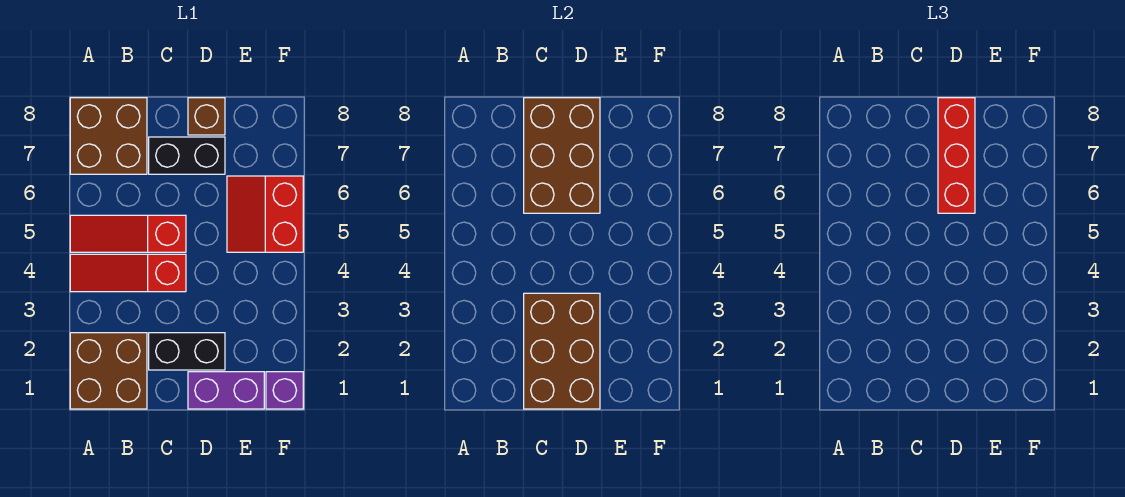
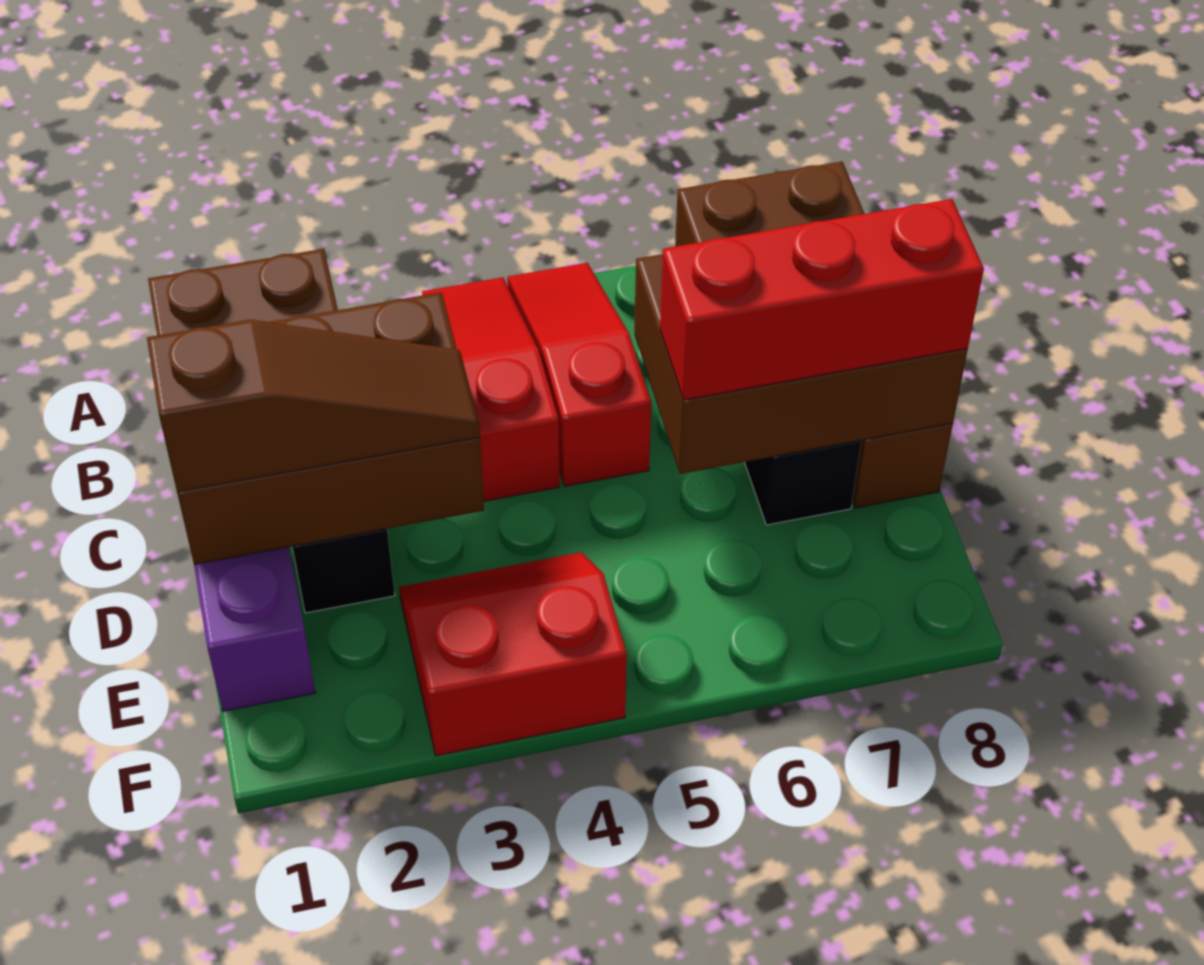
none -> brown slope D1:D3 level 3 top 1
red slope E5:F6 level 1 top F -> red slope E3:F4 level 1 top F
purple brick F1 level 1 -> none

